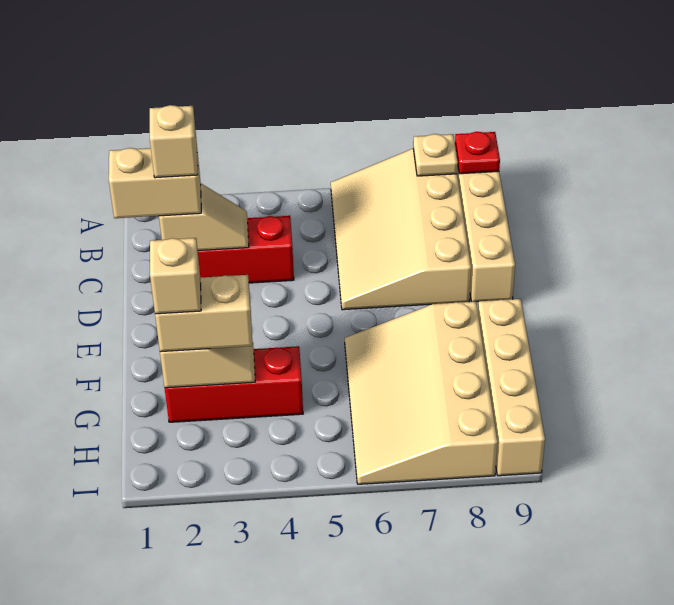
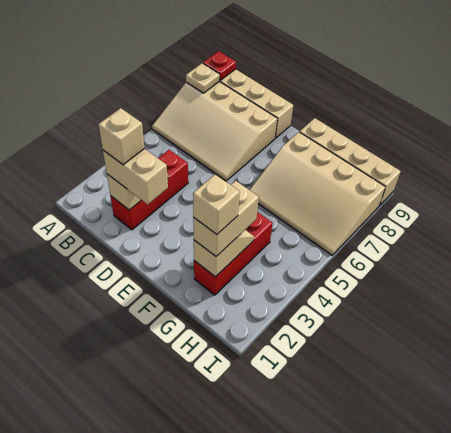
tan brick C1:C2 level 3 -> tan brick C2:D2 level 3

